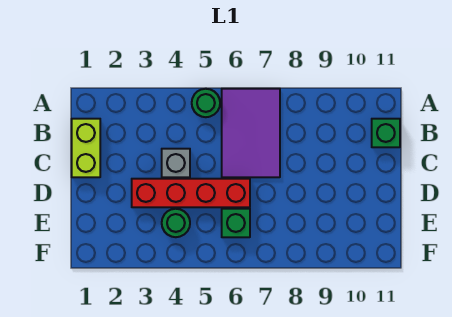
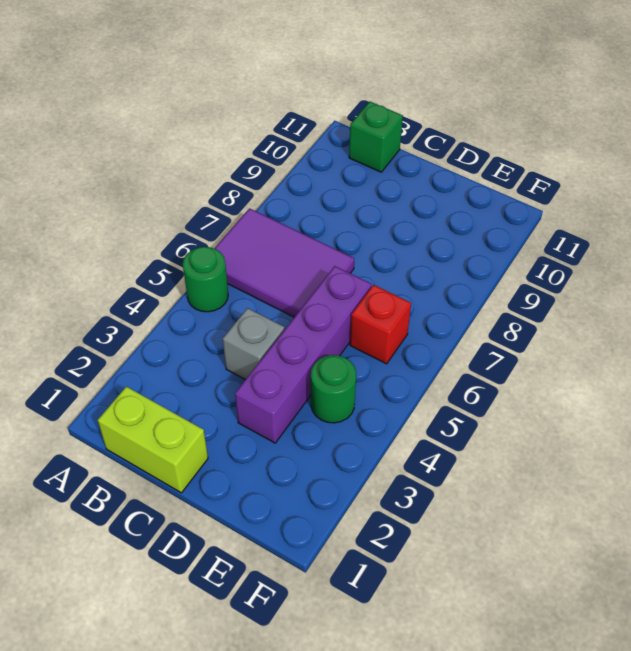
red brick D3:D6 level 1 -> purple brick D3:D6 level 1
green brick E6 level 1 -> red brick E6 level 1

